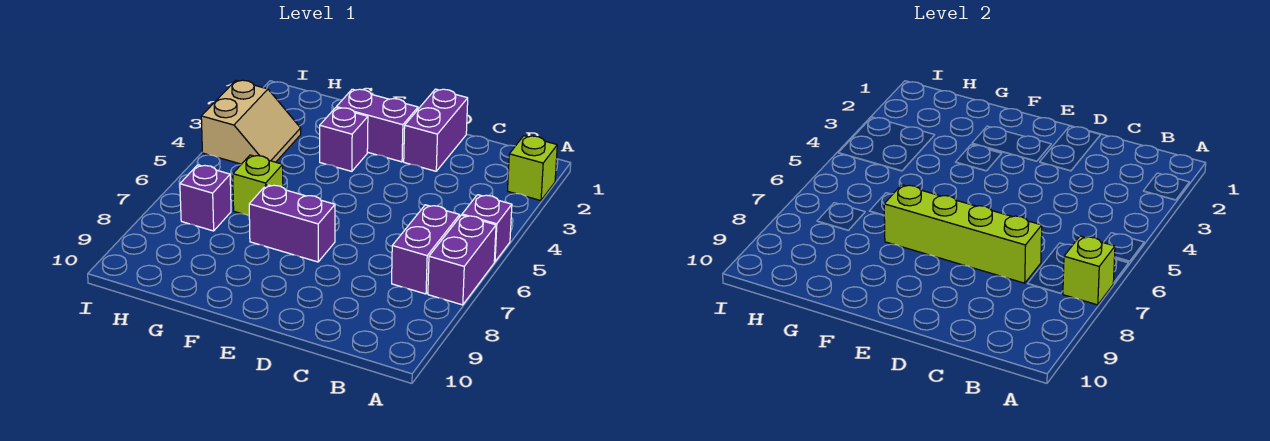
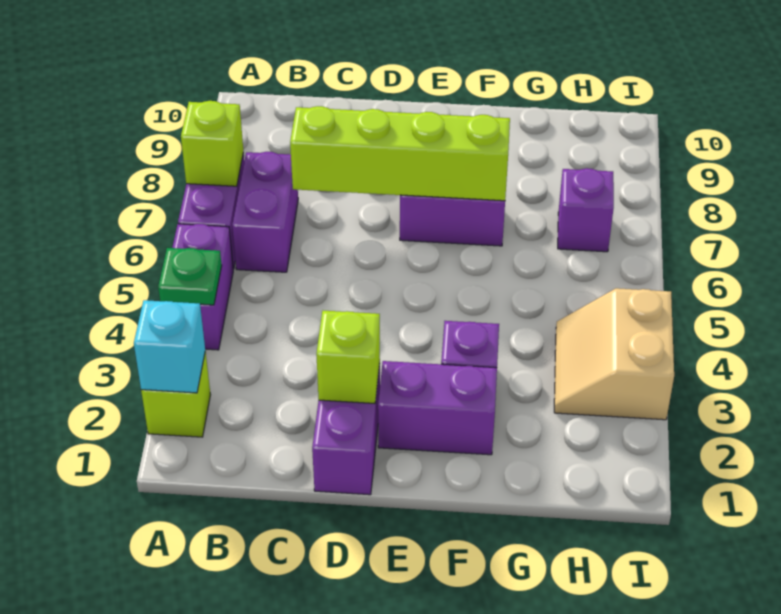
none -> cyan brick A2 level 2
none -> green plate A4 level 2
purple brick A5 level 1 -> purple brick A4:A5 level 1
lime brick G6 level 1 -> lime brick D2 level 2

